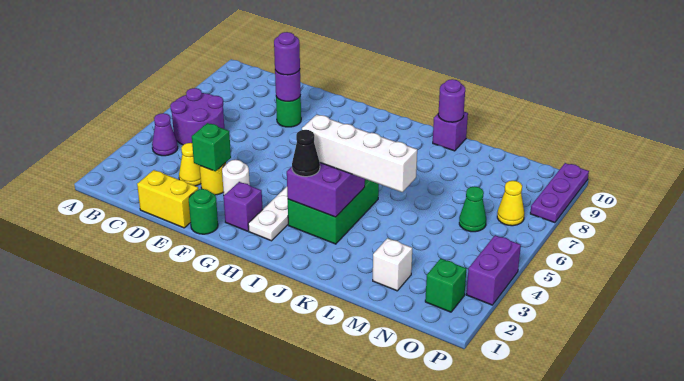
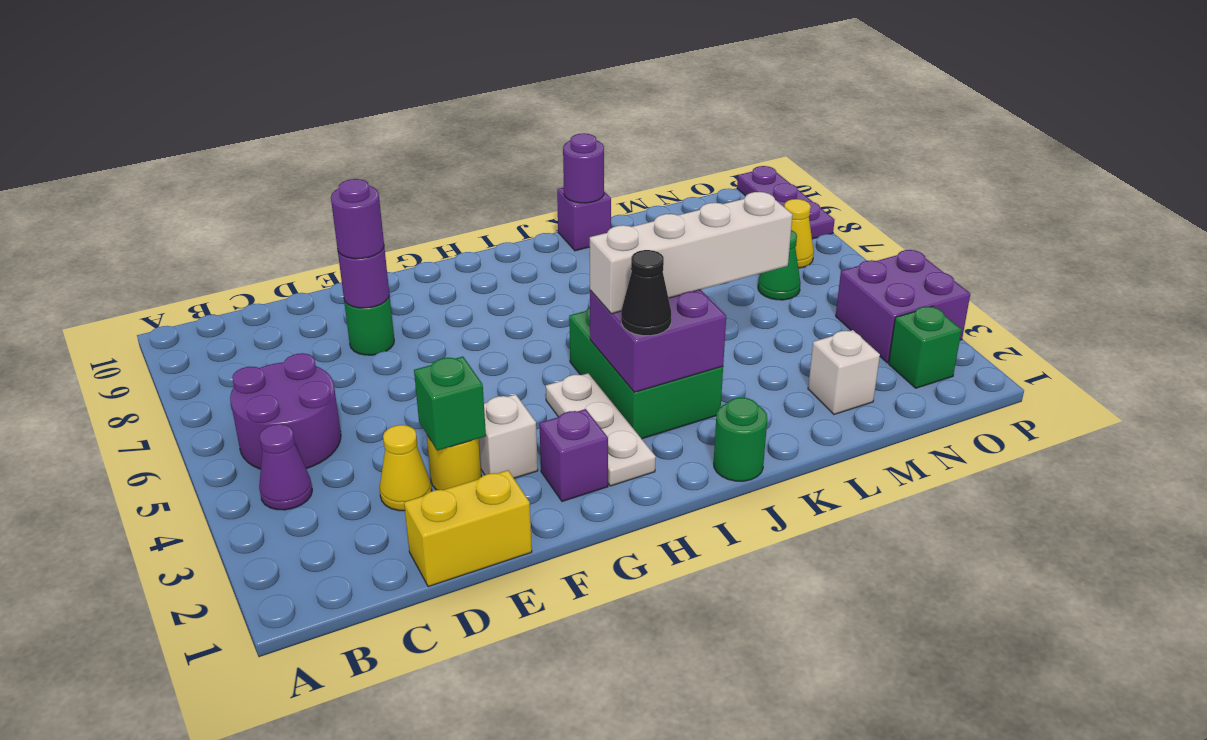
green round brick F1 level 1 -> green round brick J1 level 1
white round brick F3 level 1 -> white brick F3 level 1
purple brick P3:P4 level 1 -> purple brick O3:P4 level 1

